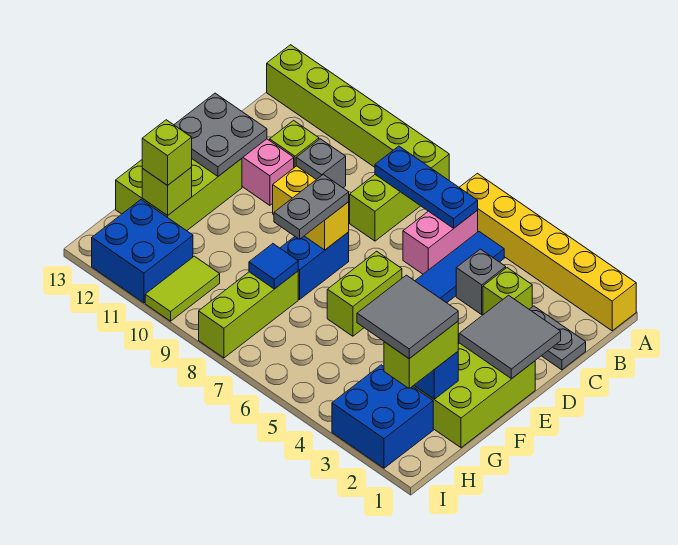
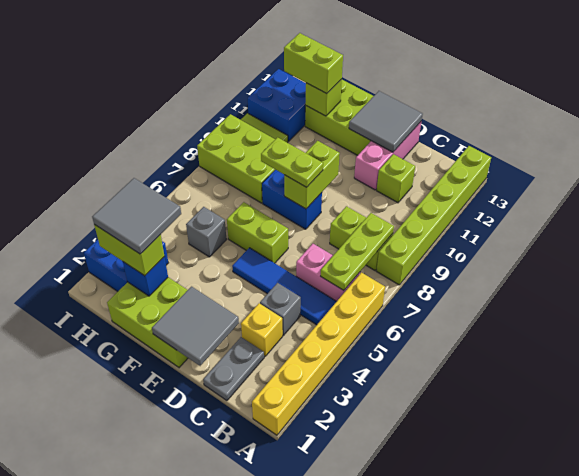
blue plate B6:B8 level 2 -> lime plate B6:B8 level 2
lime brick C3 level 1 -> yellow brick C3 level 1
grey brick C10 level 1 -> grey brick G5 level 1
grey plate D12:E13 level 2 -> grey tile D12:E13 level 2
yellow brick E8:E9 level 2 -> lime brick E8:E9 level 2
grey plate E8:F8 level 3 -> lime plate E8:F8 level 3
lime brick G8:I8 level 1 -> lime brick G8:I9 level 1
blue tile G8 level 2 -> none
lime brick G12 level 3 -> lime brick G12:H12 level 3

